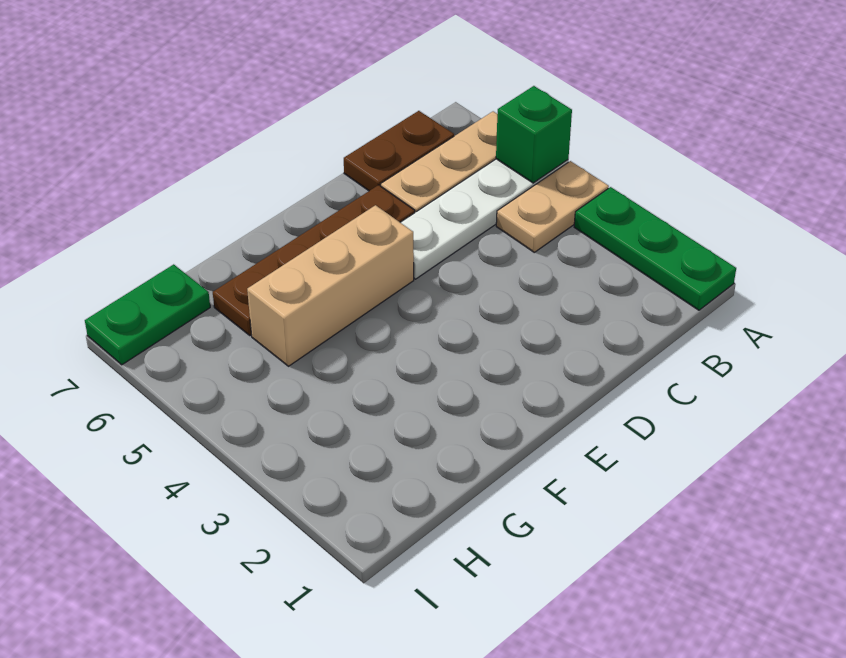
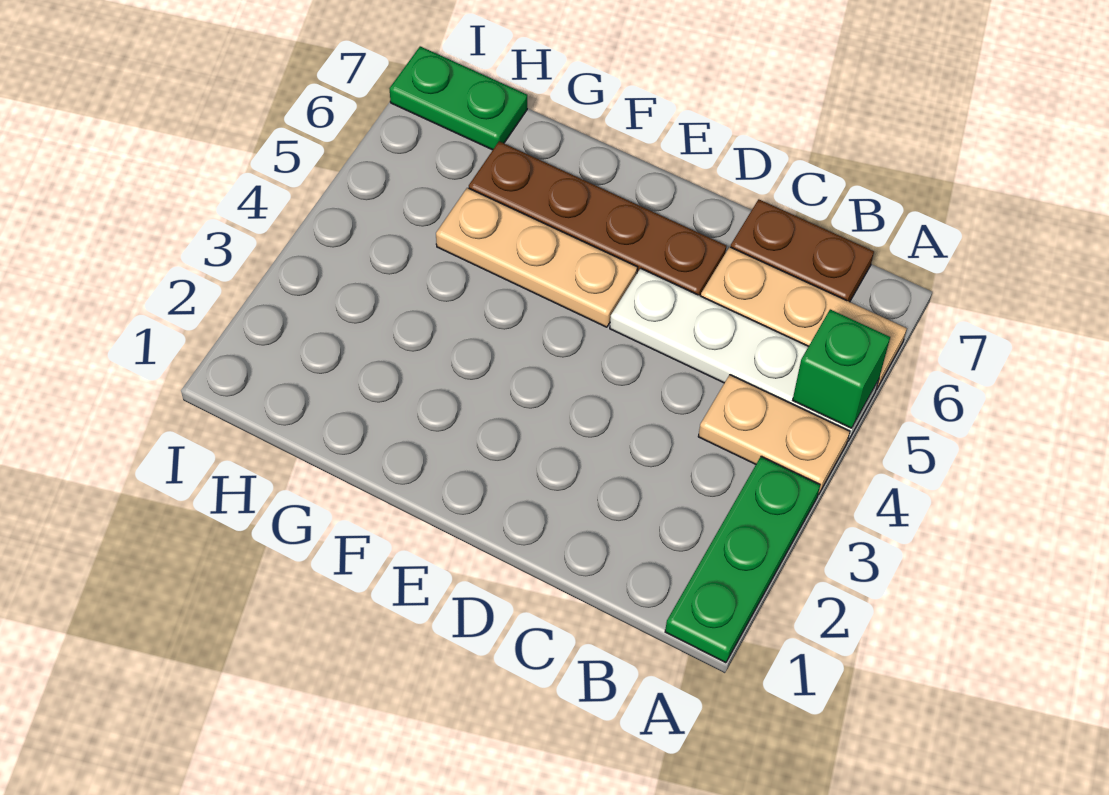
tan brick E5:G5 level 1 -> tan plate E5:G5 level 1

